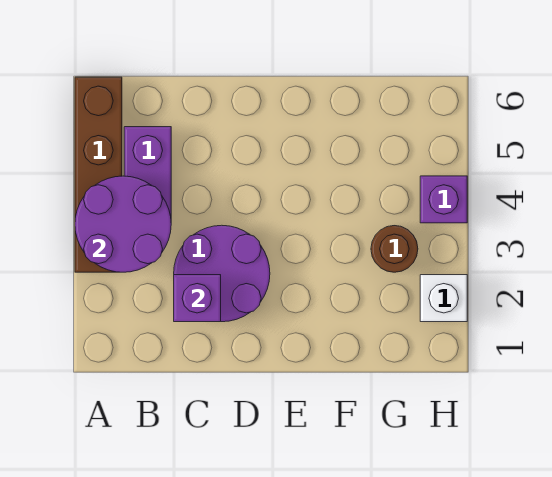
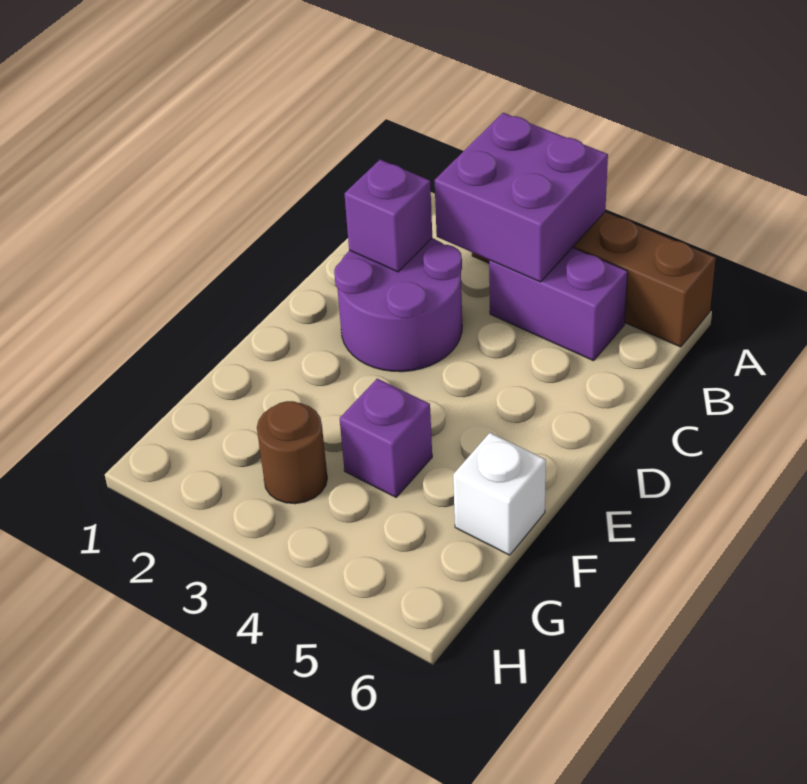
purple round brick A3:B4 level 2 -> purple brick A3:B4 level 2
white brick H2 level 1 -> white brick F6 level 1
purple brick H4 level 1 -> purple brick F4 level 1

